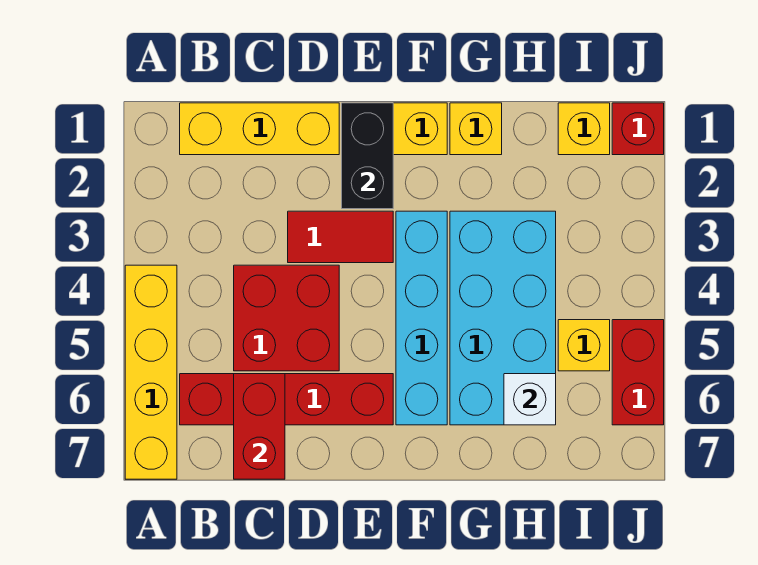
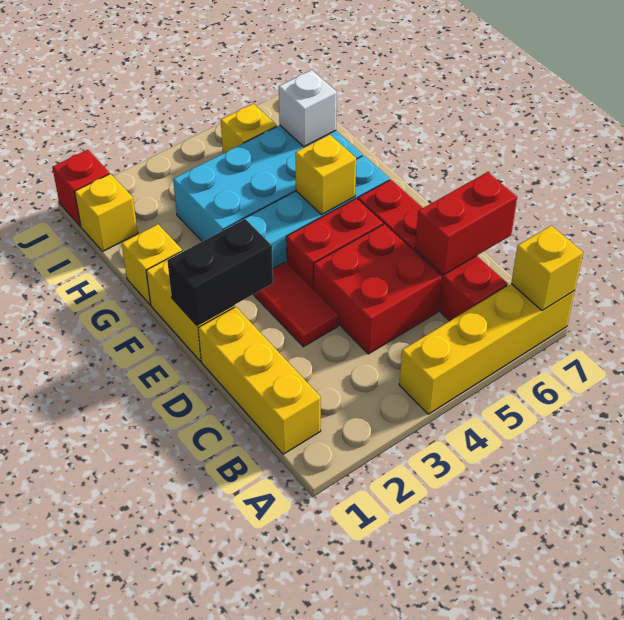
none -> yellow brick A7 level 2
none -> yellow brick F5 level 2
red brick J5:J6 level 1 -> red brick E4:E5 level 1

